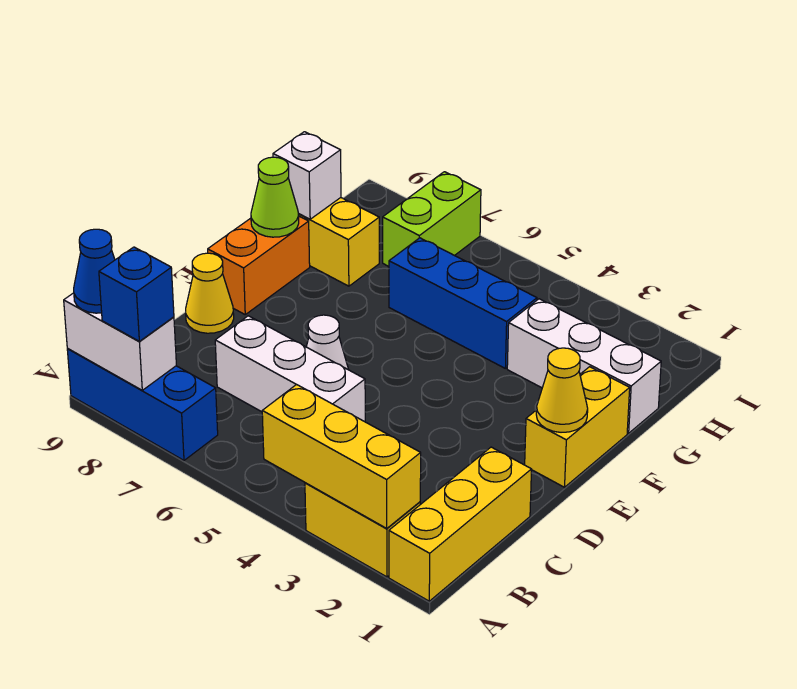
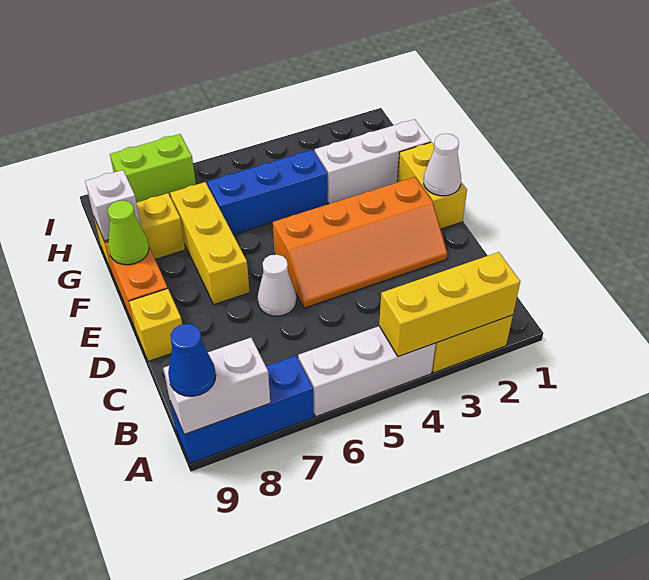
yellow brick A1:C1 level 1 -> yellow brick E7:G7 level 1
blue brick A8 level 3 -> none
white brick C5:C7 level 1 -> white brick A4:A6 level 1
none -> orange slope D2:E5 level 1 top E
yellow cone D9 level 1 -> yellow brick D9 level 1
yellow cone E1 level 2 -> white cone E1 level 2
lime brick H7:I7 level 1 -> lime brick I7:I8 level 1

